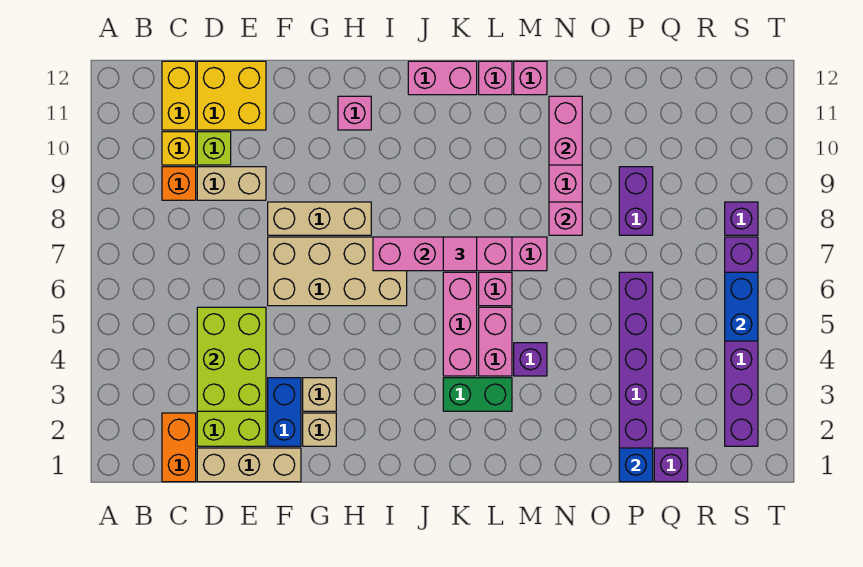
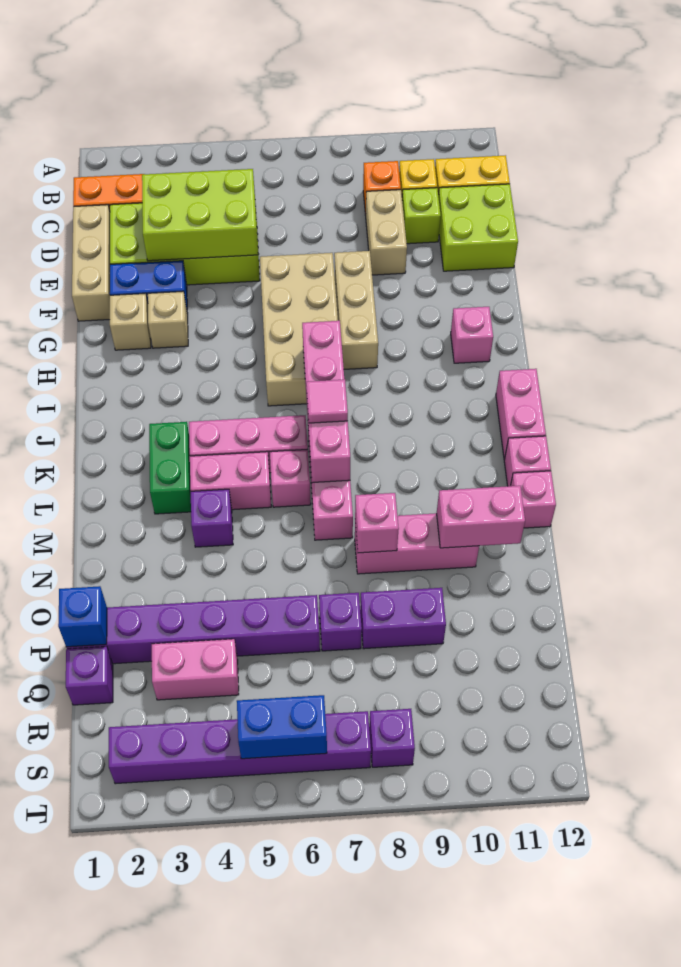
yellow brick D11:E12 level 1 -> lime brick D11:E12 level 1
none -> purple brick P7 level 1
none -> pink brick Q3:Q4 level 1

